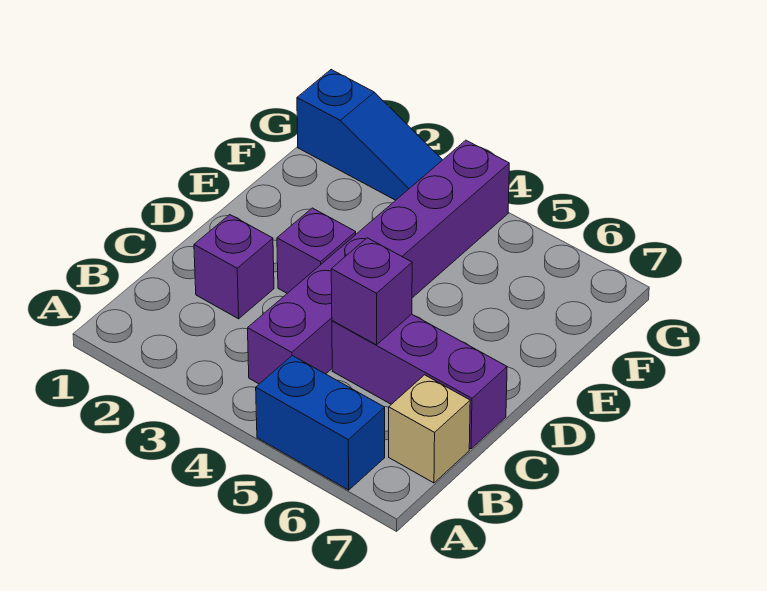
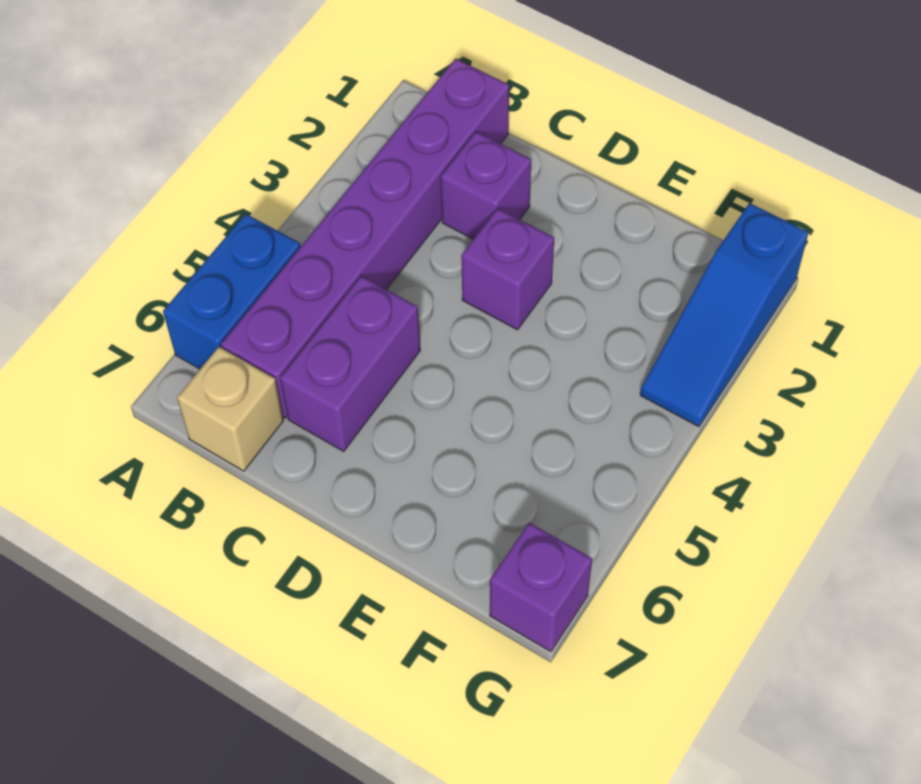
purple brick B4:G4 level 1 -> purple brick B1:B6 level 1
purple brick C5:C7 level 1 -> purple brick C5:C6 level 1
purple brick C5 level 2 -> purple brick G7 level 1

